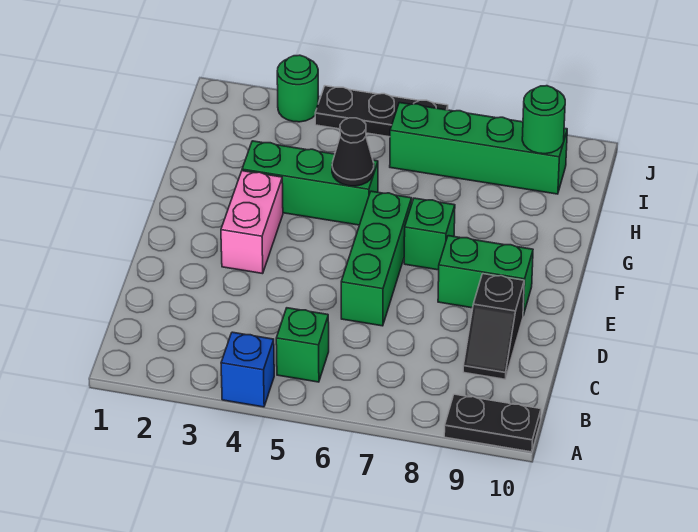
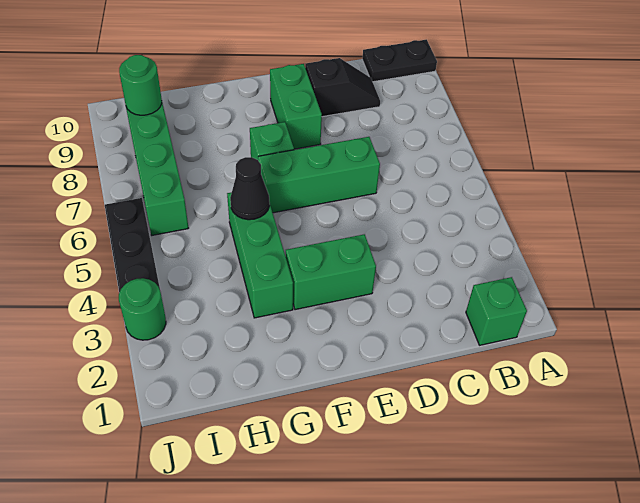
blue brick A4 level 1 -> none
black plate A9:A10 level 1 -> black plate A10:B10 level 1
green brick B5 level 1 -> green brick B1 level 1
pink brick E3:F3 level 1 -> green brick E3:F3 level 1

